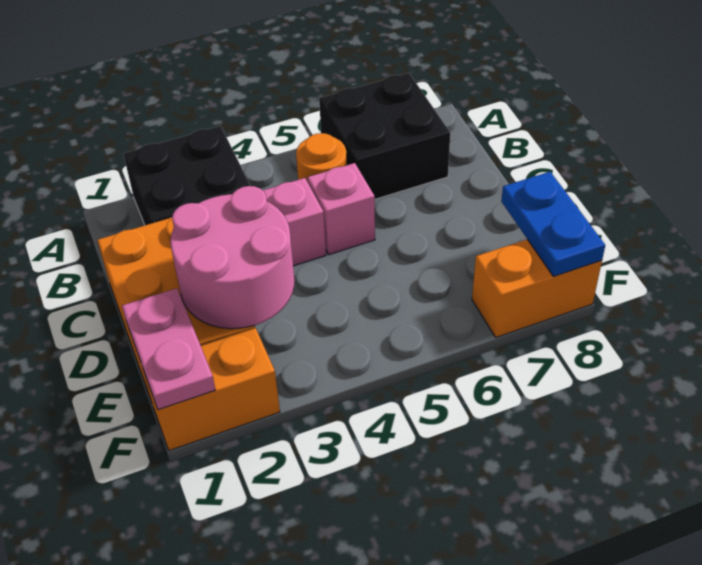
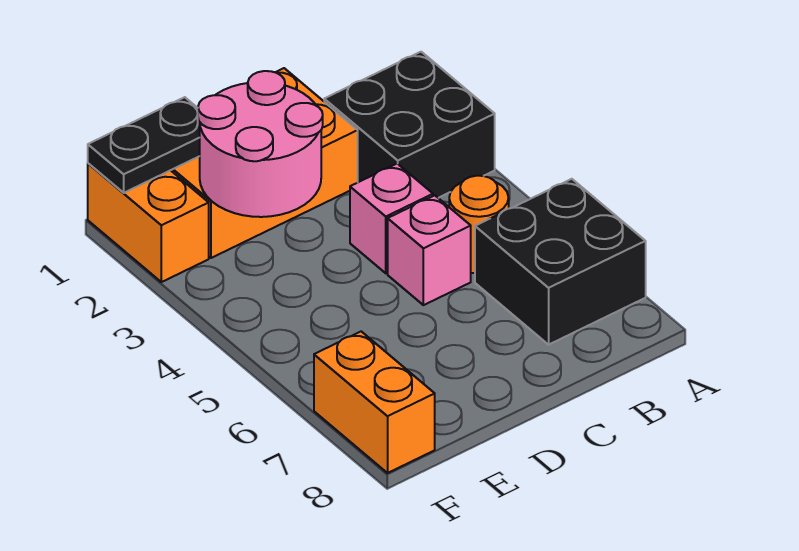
pink plate E1:F1 level 2 -> black plate E1:F1 level 2
blue plate E8:F8 level 2 -> none

